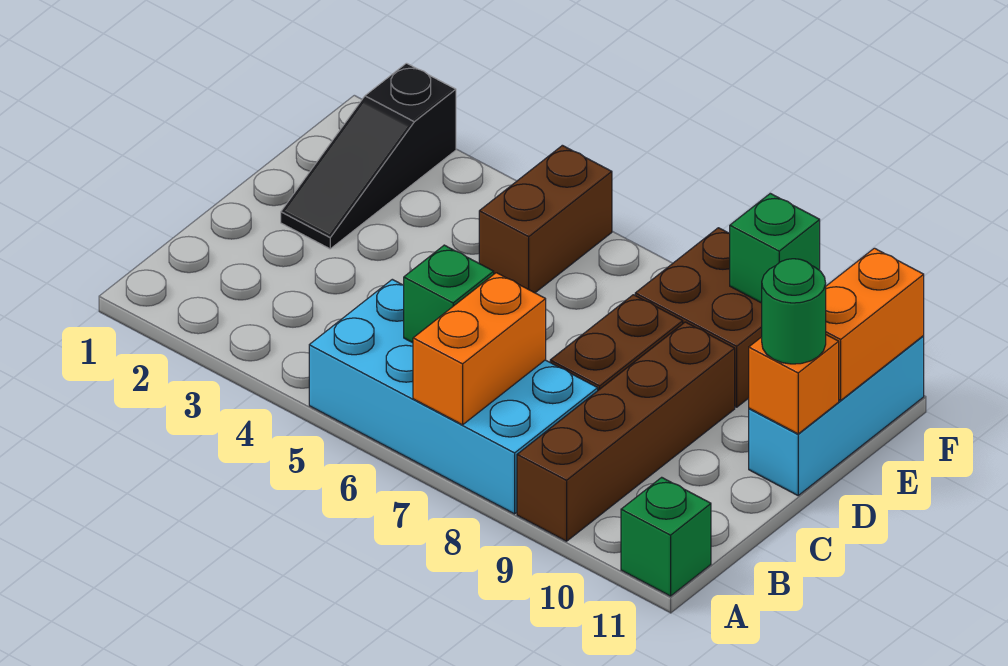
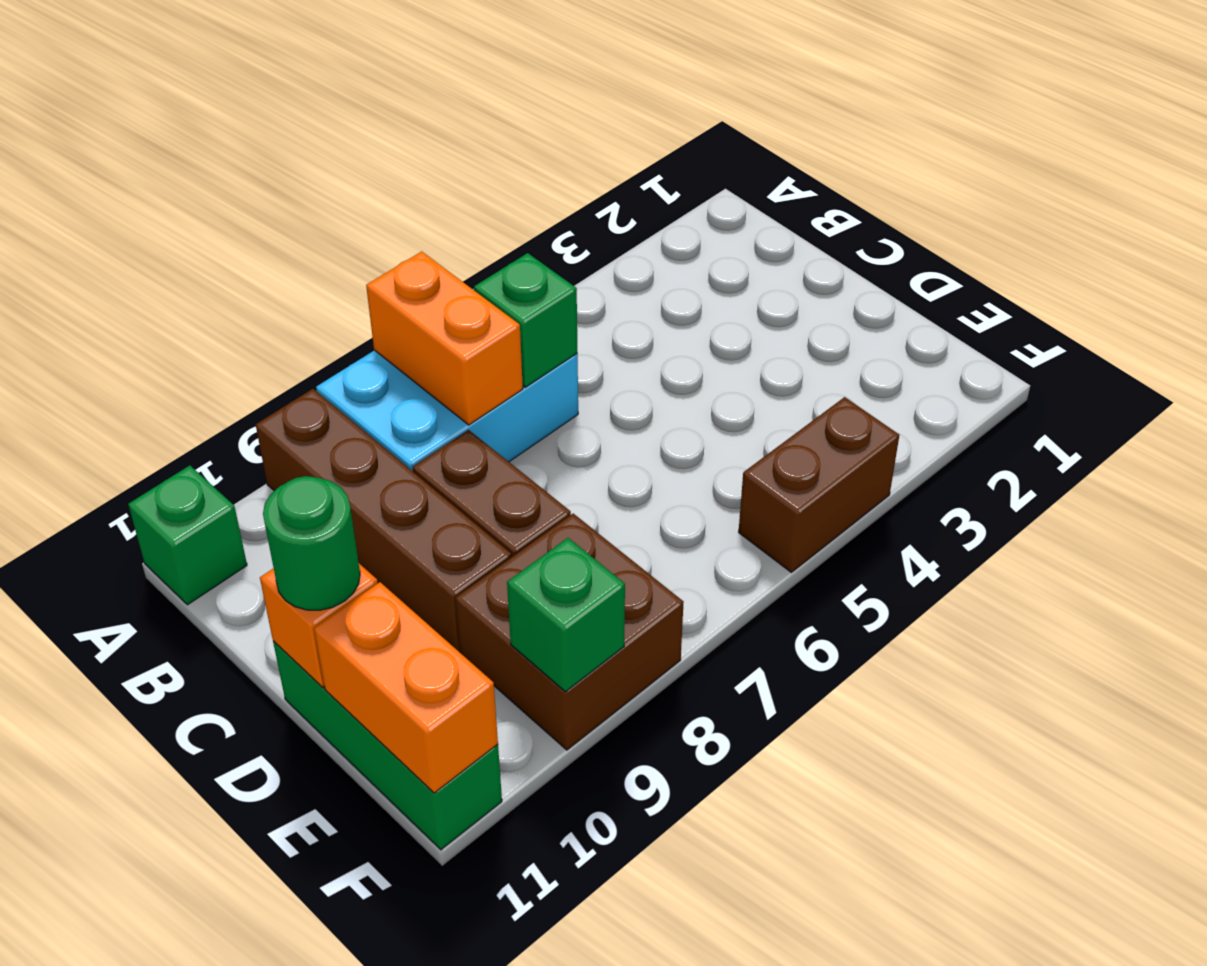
cyan brick A5:B8 level 1 -> cyan brick A6:B8 level 1
black slope D2:F2 level 1 top F -> none
cyan brick D11:F11 level 1 -> green brick D11:F11 level 1
brown brick E5:F5 level 1 -> brown brick F4:F5 level 1

